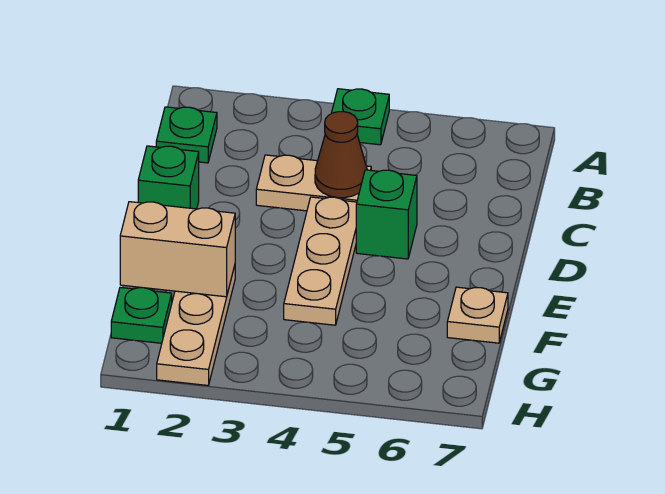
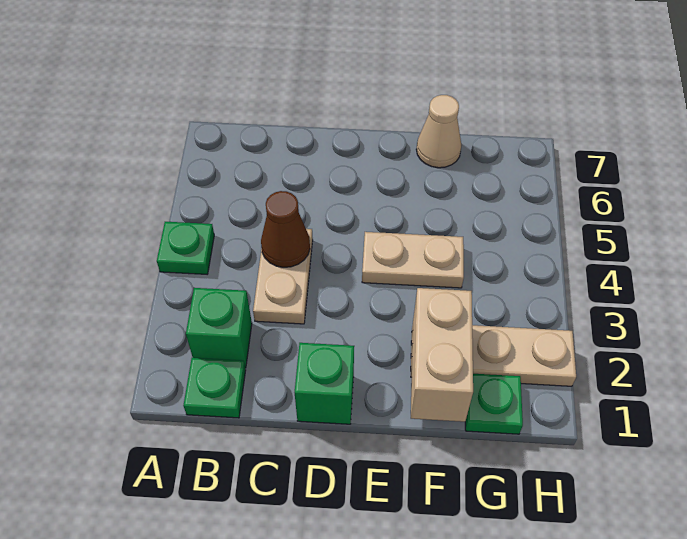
tan plate D4:F4 level 1 -> tan plate E4:F4 level 1
green brick D5 level 1 -> green brick B2 level 1
tan plate F7 level 1 -> tan cone F7 level 1

